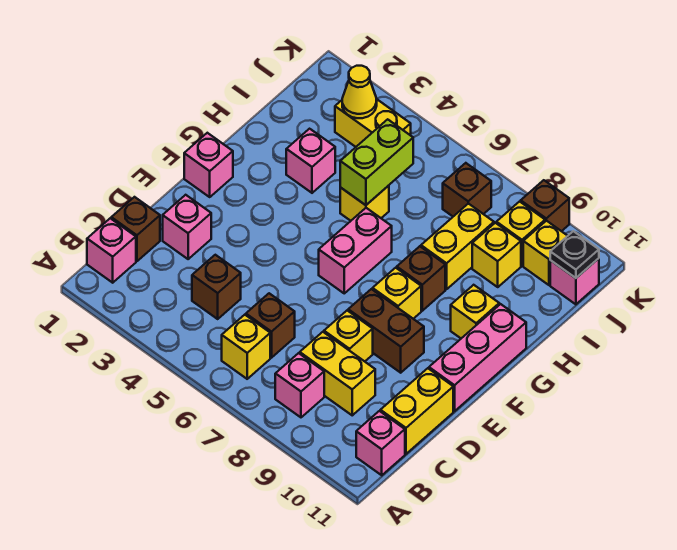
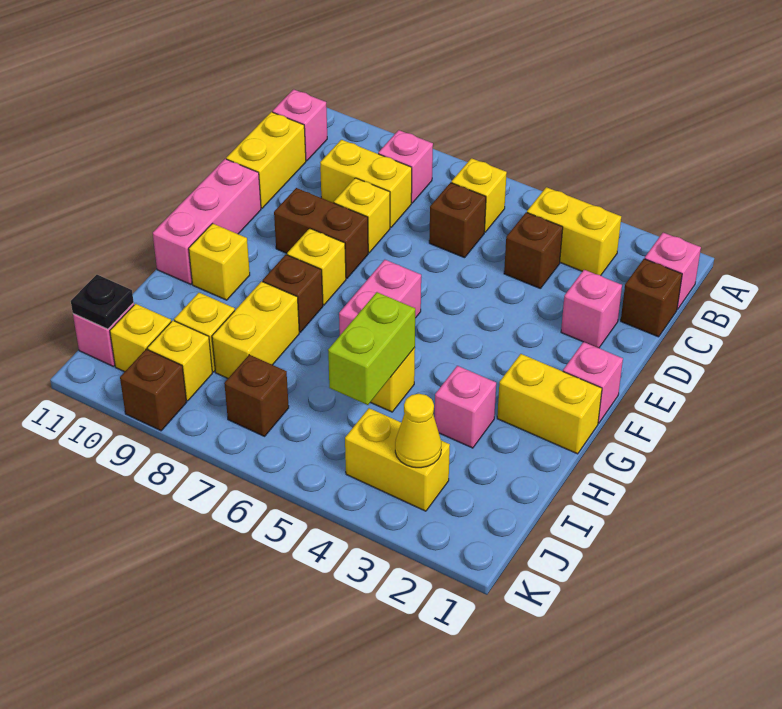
none -> yellow brick B3:B4 level 1
none -> yellow brick G1:G2 level 1

